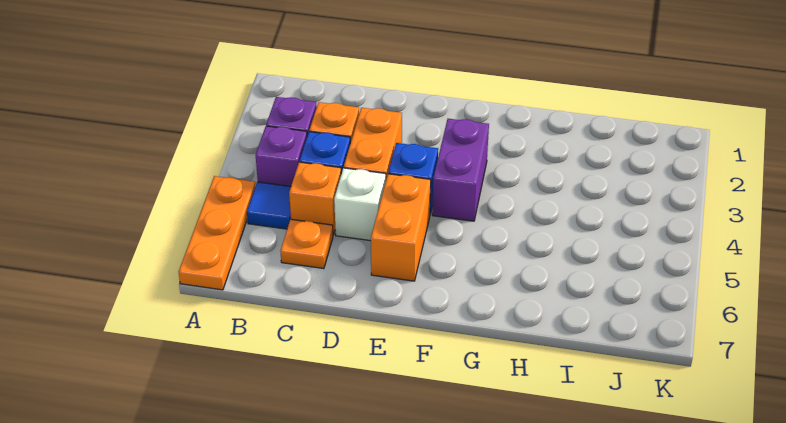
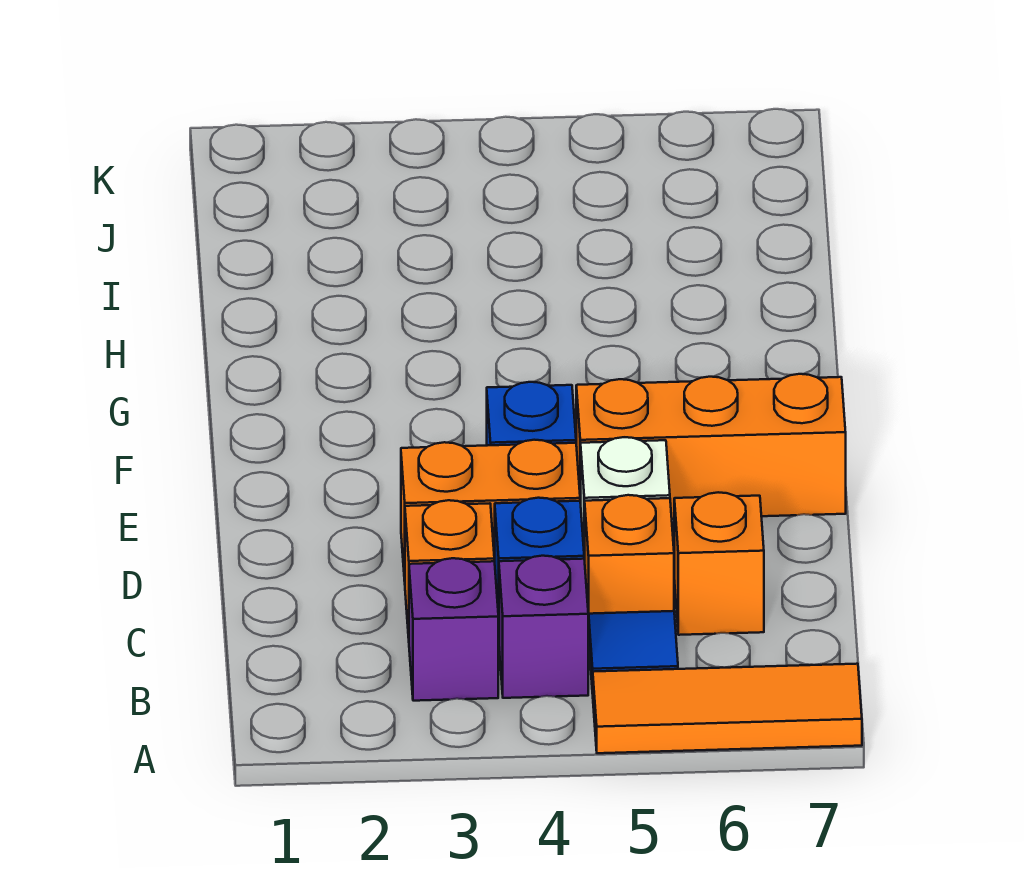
orange plate A5:A7 level 1 -> orange tile A5:A7 level 1
orange plate C6 level 1 -> orange brick C6 level 1
orange brick E5:E6 level 1 -> orange brick E5:E7 level 1
purple brick F3:F4 level 1 -> none

